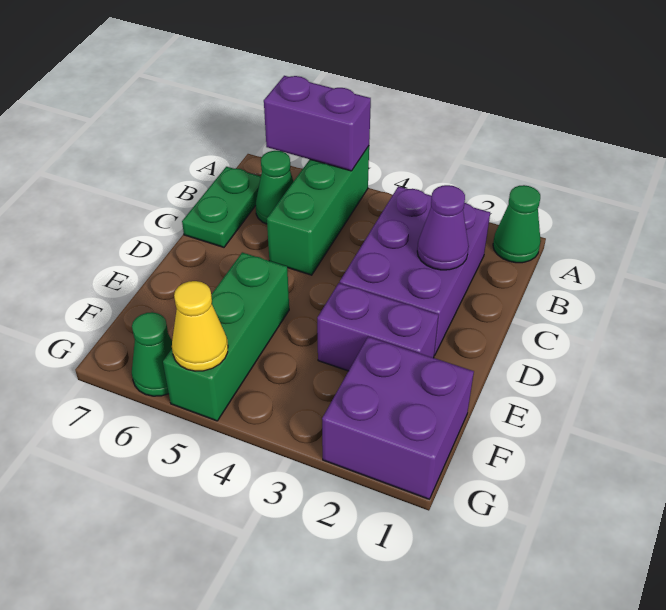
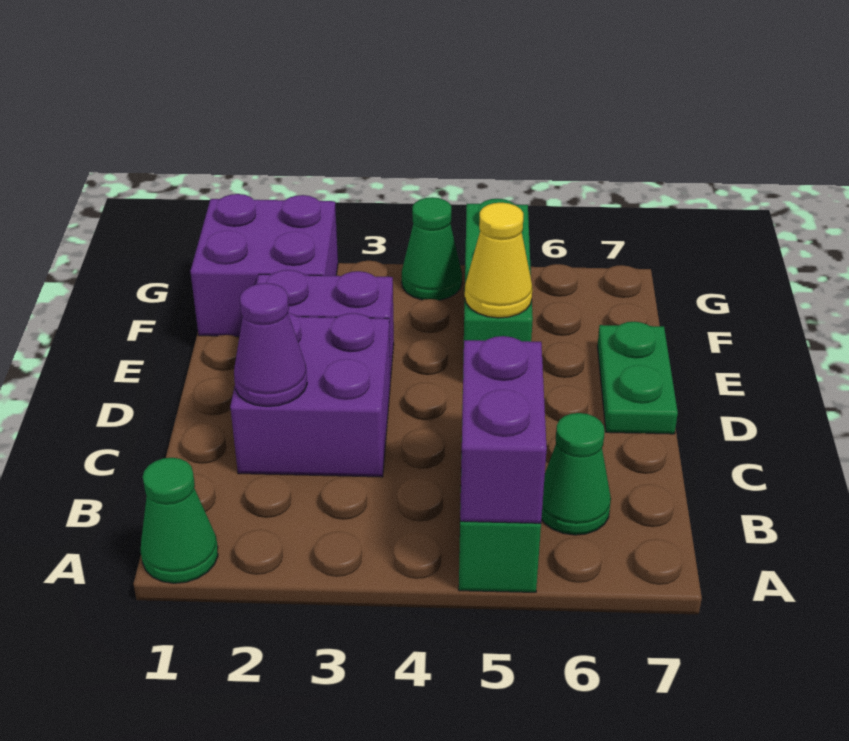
purple brick A5:A6 level 2 -> purple brick A5:B5 level 2
purple brick B2:D3 level 1 -> purple brick C2:D3 level 1
green plate B7:C7 level 1 -> green plate D7:E7 level 1
yellow cone G5 level 2 -> yellow cone E5 level 2
green cone G6 level 1 -> green cone G4 level 1

